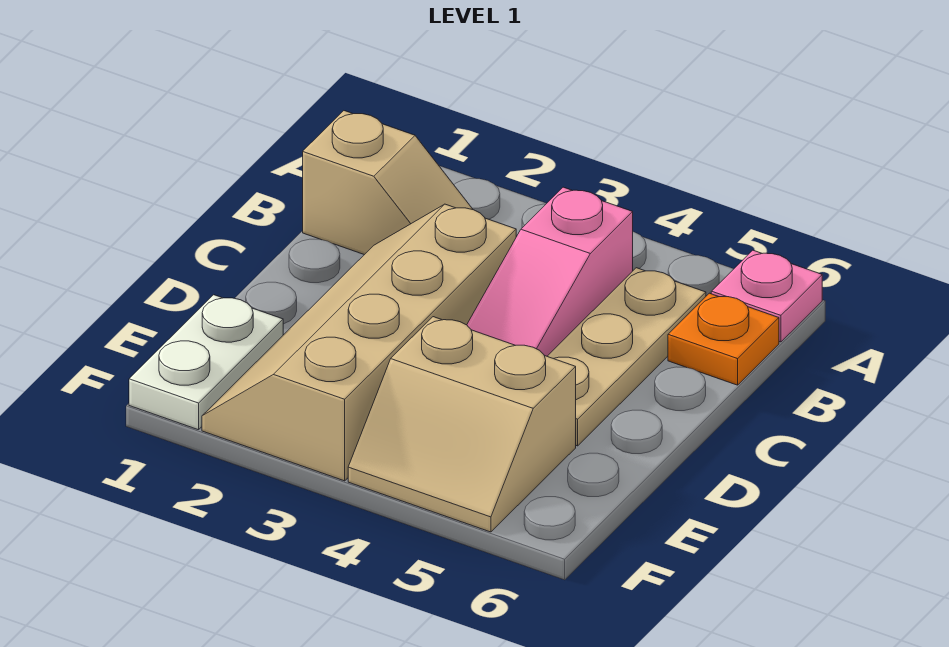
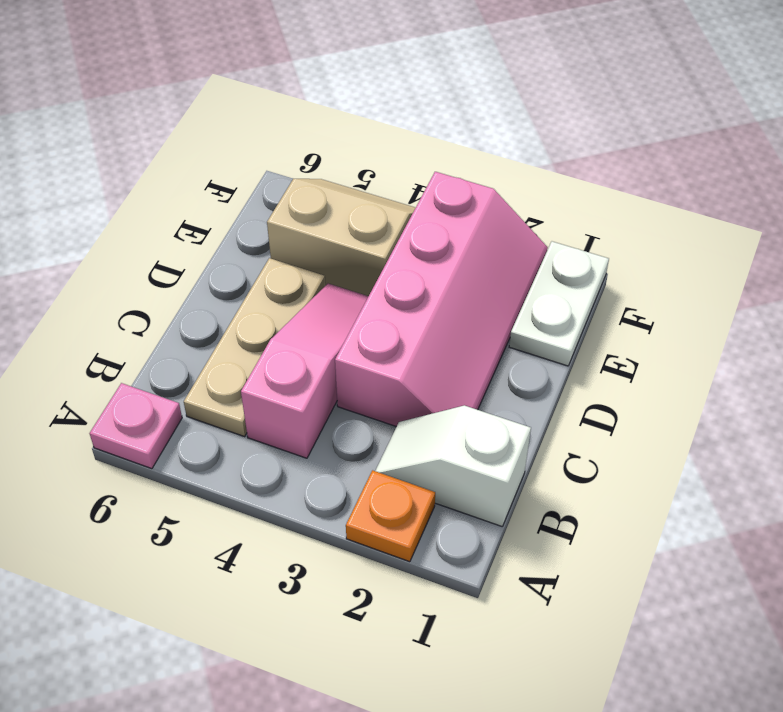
tan slope B1:B2 level 1 top 1 -> white slope B1:B2 level 1 top 1
orange plate B6 level 1 -> orange plate A2 level 1
tan slope C2:F3 level 1 top 3 -> pink slope C2:F3 level 1 top 3

